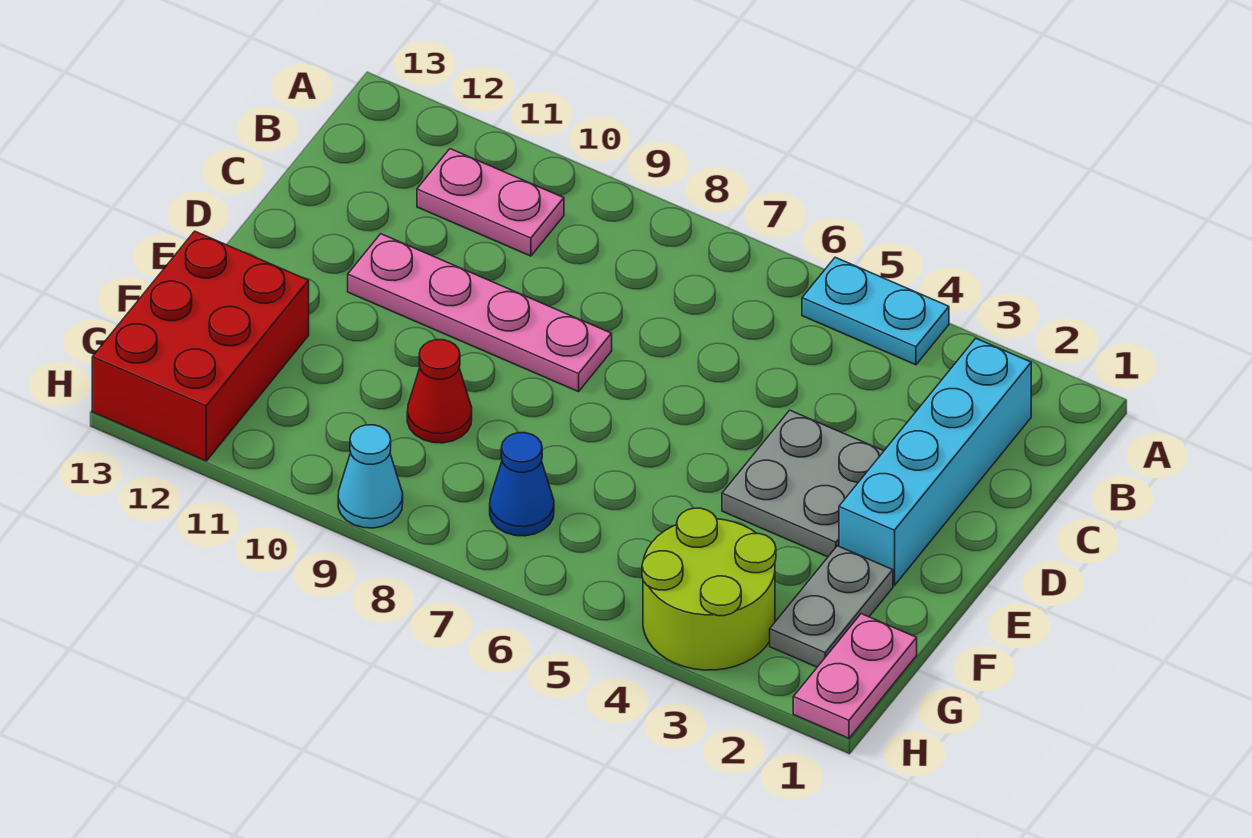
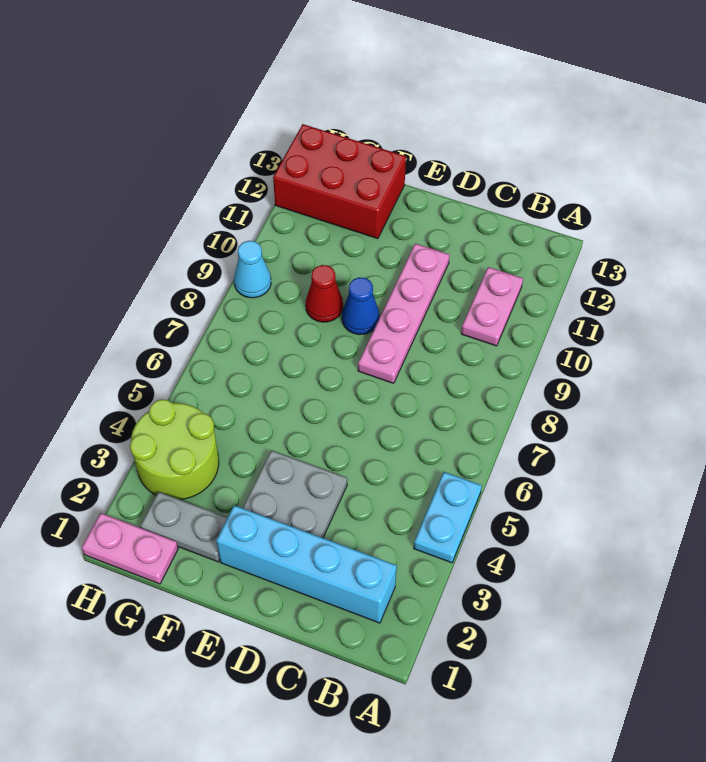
blue cone G7 level 1 -> blue cone E9 level 1

